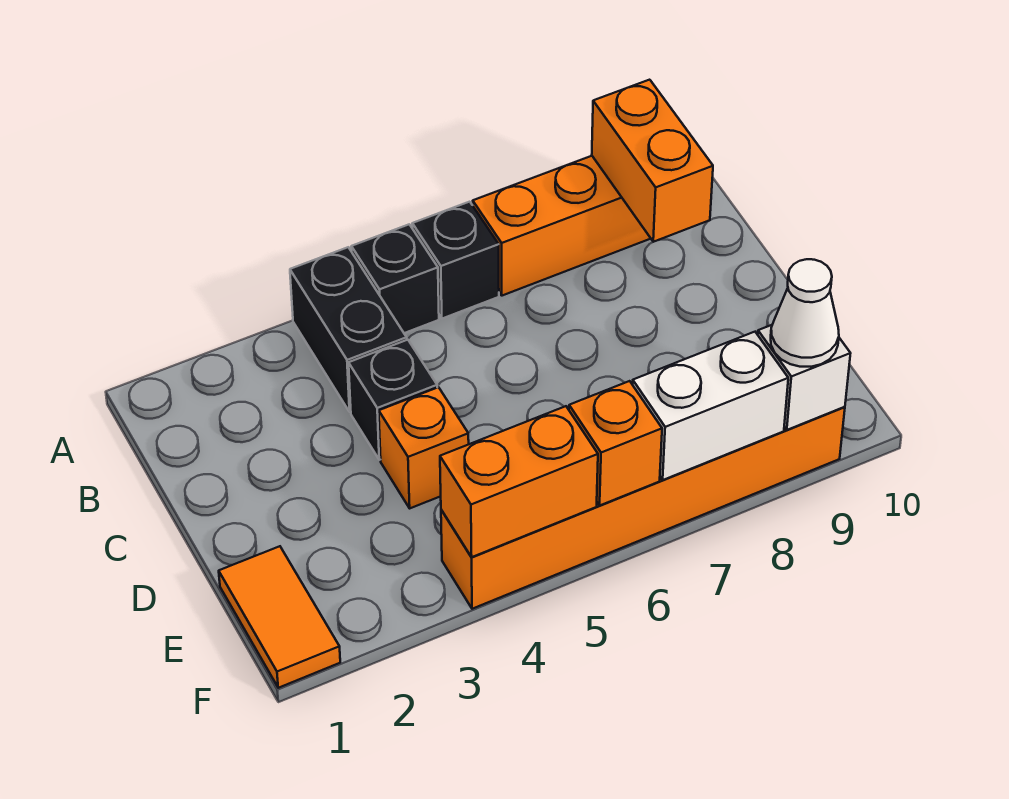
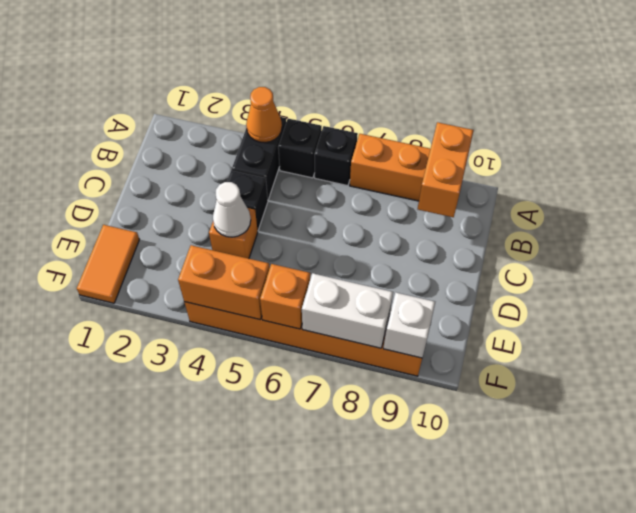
none -> orange cone A4 level 2
white cone F9 level 3 -> white cone D4 level 2

